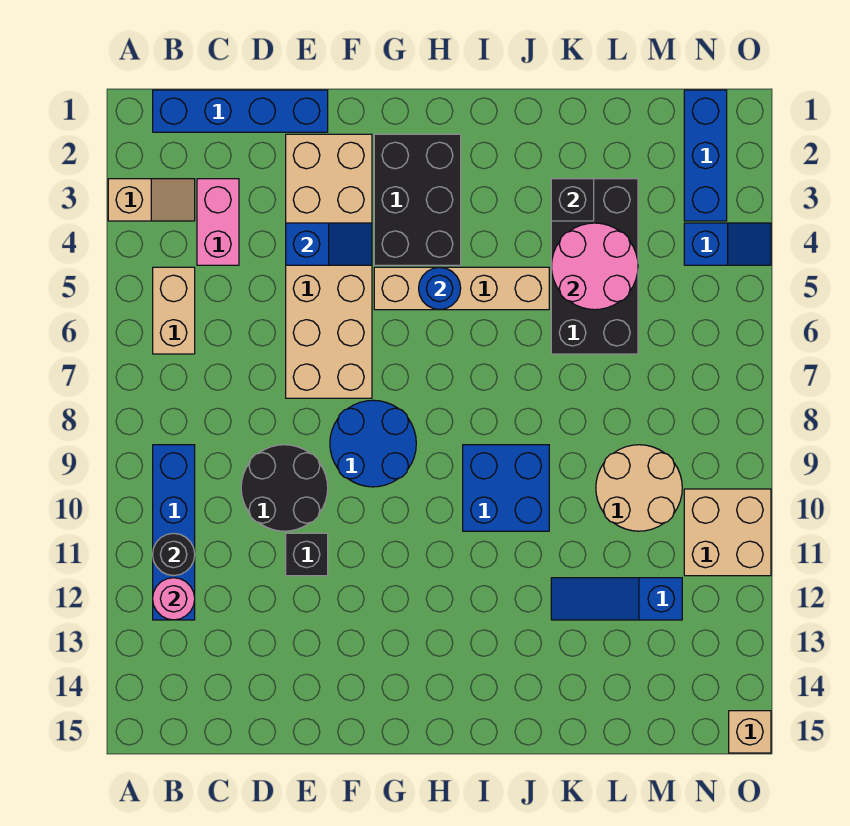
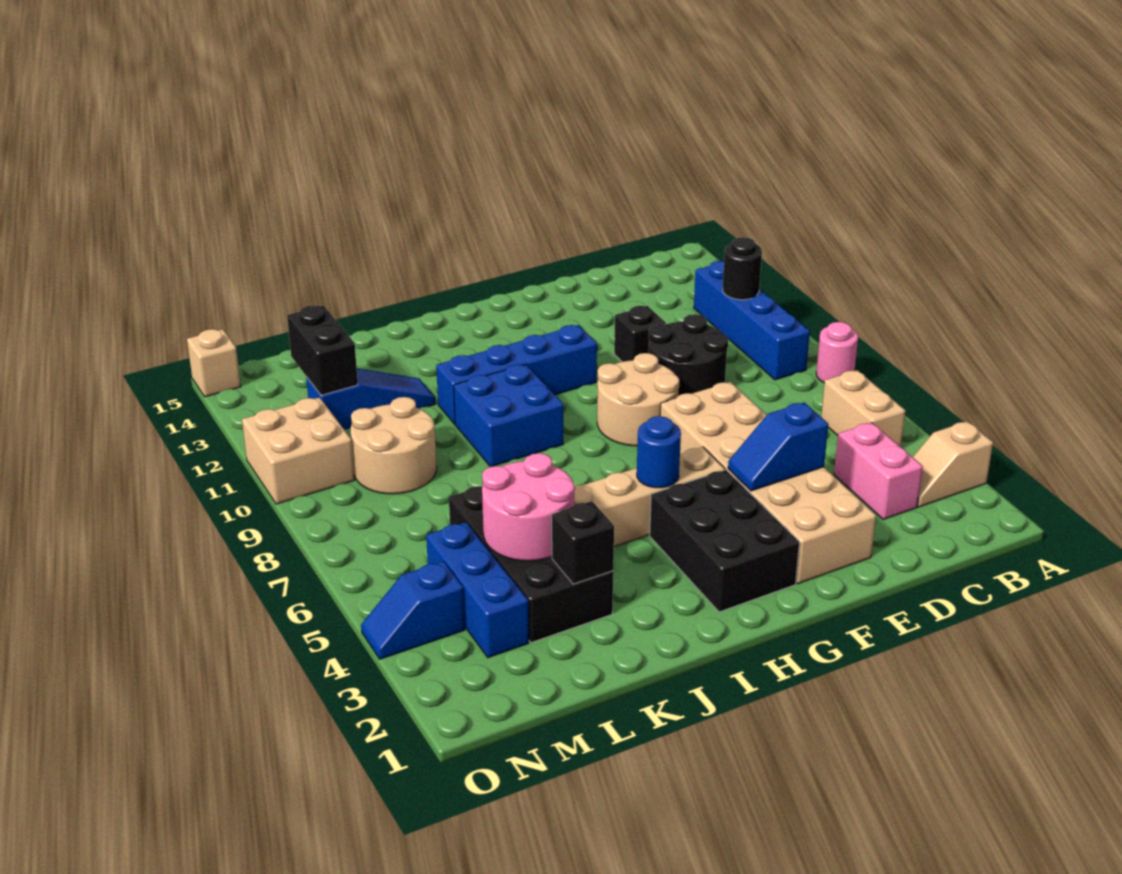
blue brick B1:E1 level 1 -> blue brick G11:J11 level 1
pink round brick B12 level 2 -> pink round brick A8 level 1
blue round brick F8:G9 level 1 -> tan round brick F8:G9 level 1
none -> black brick M12:M13 level 2
blue brick N1:N3 level 1 -> blue brick M3:M5 level 1

